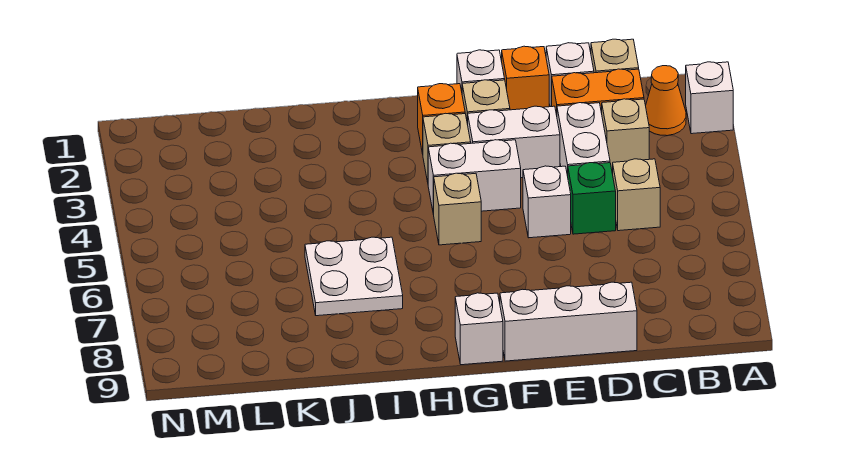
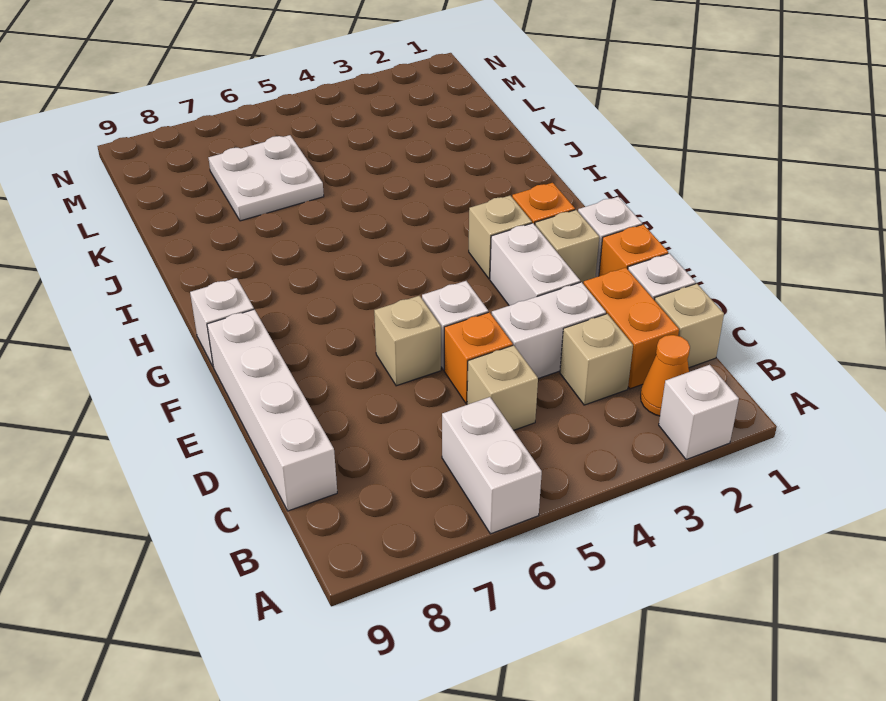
green brick D5 level 1 -> orange brick D5 level 1
white brick D9:F9 level 1 -> white brick C9:F9 level 1
white brick F4:G4 level 1 -> white brick A6:B6 level 1
tan brick G5 level 1 -> tan brick E6 level 1
white plate I6:J7 level 1 -> white plate K6:L7 level 1

